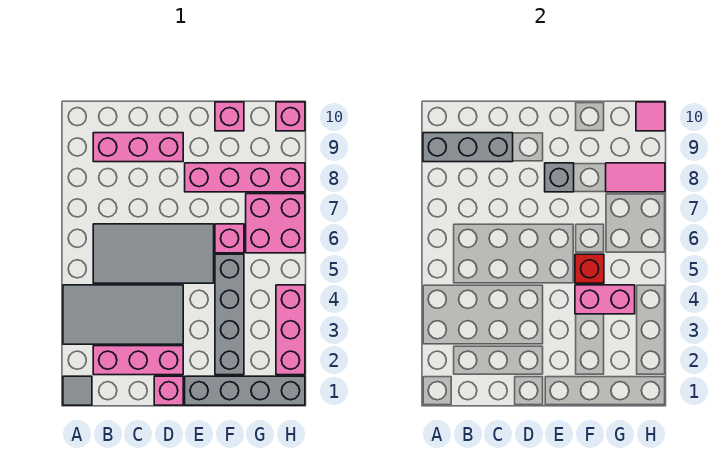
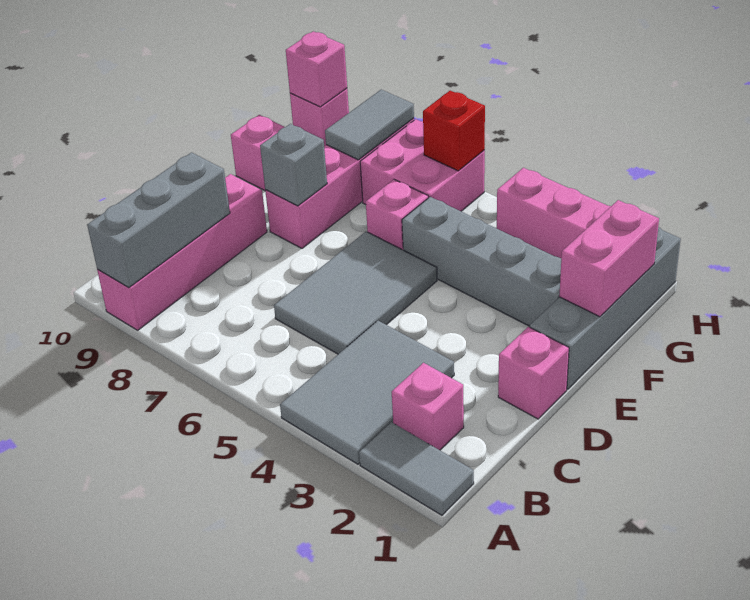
grey tile A1 level 1 -> grey tile A1:A2 level 1
grey tile A3:D4 level 1 -> grey tile A3:C4 level 1
pink brick B2:D2 level 1 -> pink brick B2 level 1
grey tile B5:E6 level 1 -> grey tile C5:E6 level 1
pink brick B9:D9 level 1 -> pink brick A9:D9 level 1
pink brick F4:G4 level 2 -> pink brick F1:G1 level 2
red brick F5 level 2 -> red brick H6 level 2
pink tile G8:H8 level 2 -> grey tile G8:H8 level 2
pink tile H10 level 2 -> pink brick H10 level 2

